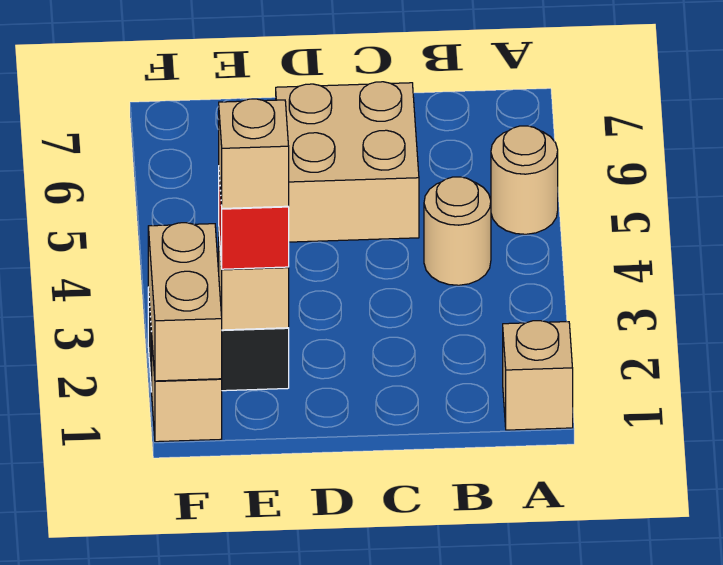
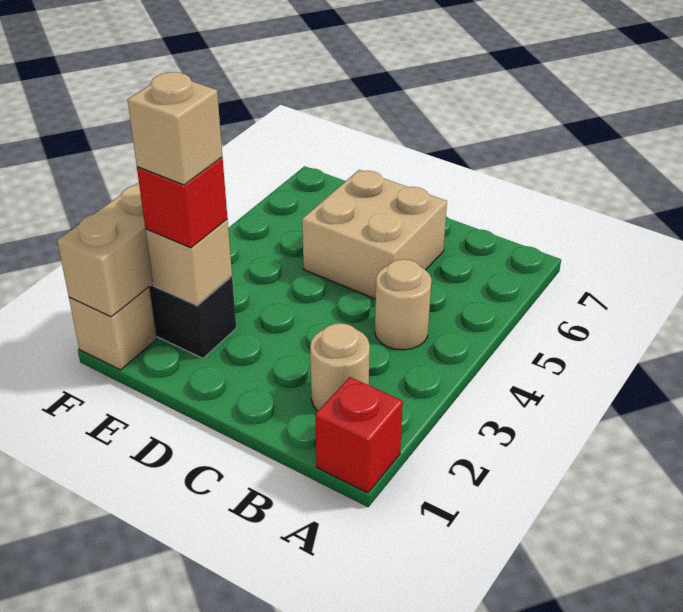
tan brick A1 level 1 -> red brick A1 level 1
tan round brick A5 level 1 -> tan round brick B2 level 1

